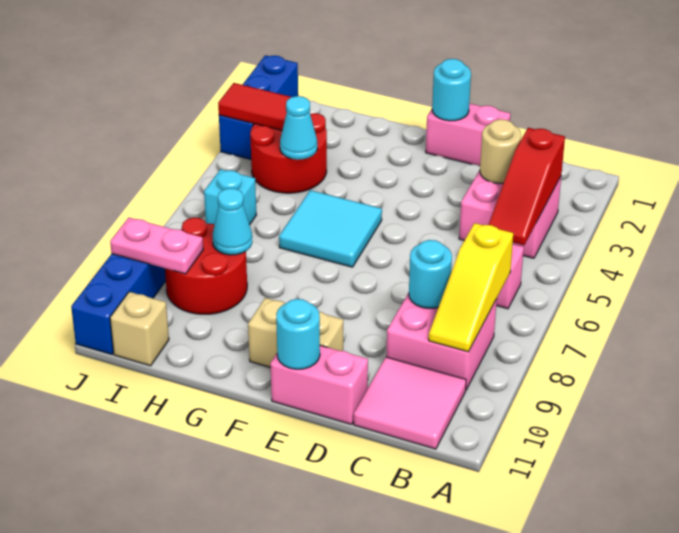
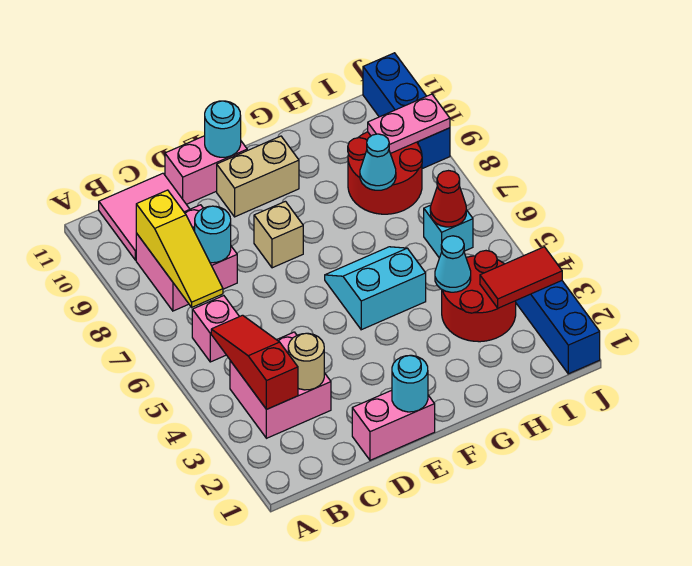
yellow slope B7:B9 level 2 top 7 -> yellow slope B7:B9 level 2 top 9
cyan tile F5:G6 level 1 -> cyan slope F5:G6 level 1 top 5
none -> red cone I6 level 2
tan brick I11 level 1 -> tan brick E8 level 1

